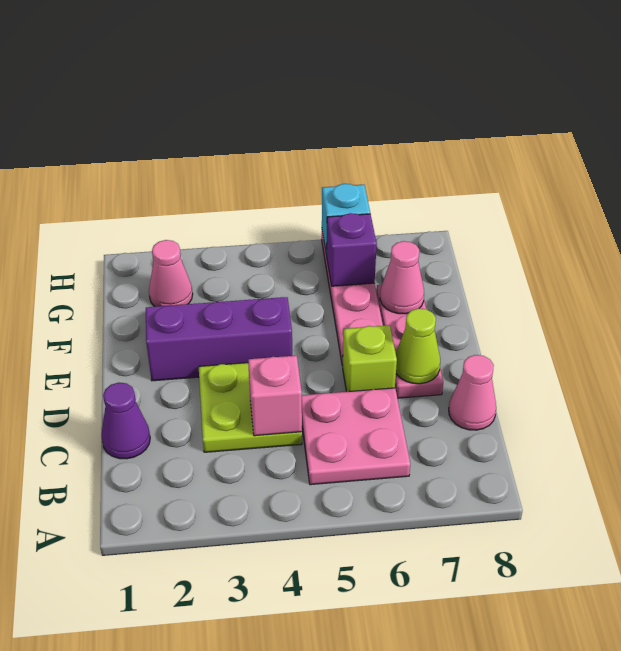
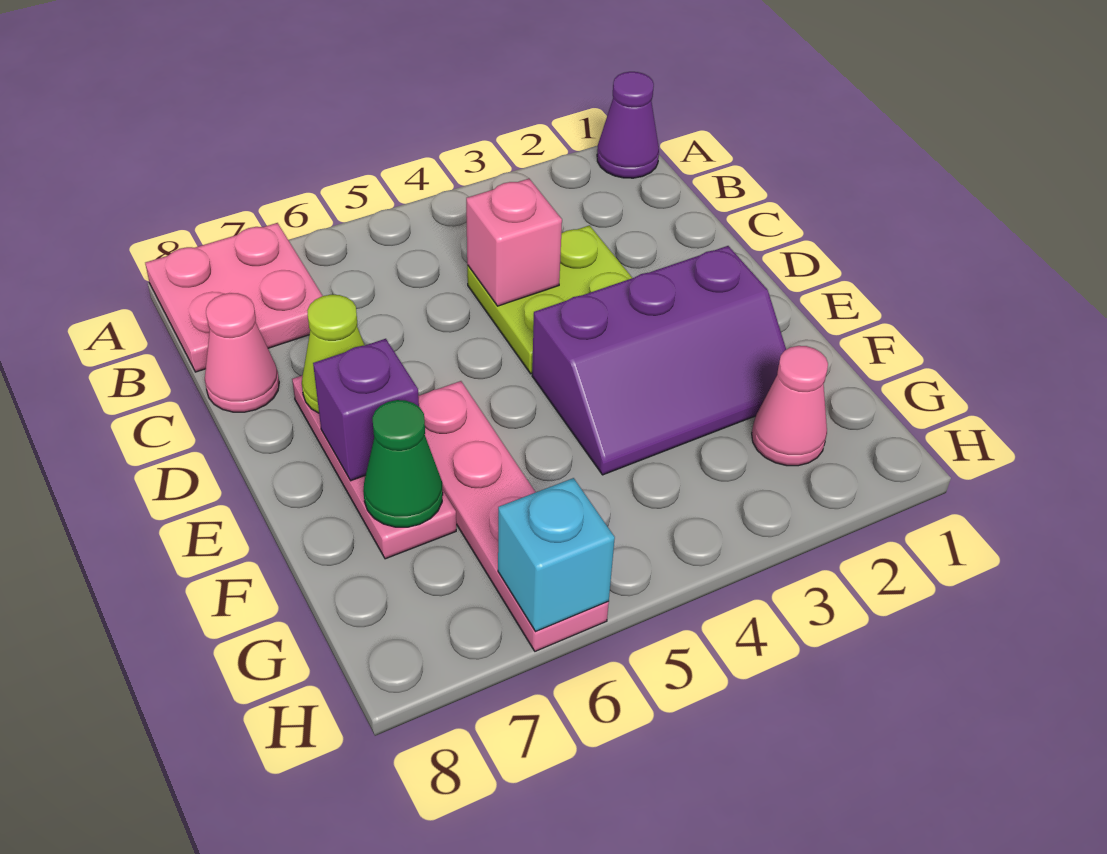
pink plate B5:C6 level 1 -> pink plate A7:B8 level 1
purple cone C1 level 1 -> purple cone A1 level 1
lime brick D6 level 1 -> none
pink cone F7 level 2 -> green cone F7 level 2
purple brick G6 level 2 -> purple brick E7 level 2

